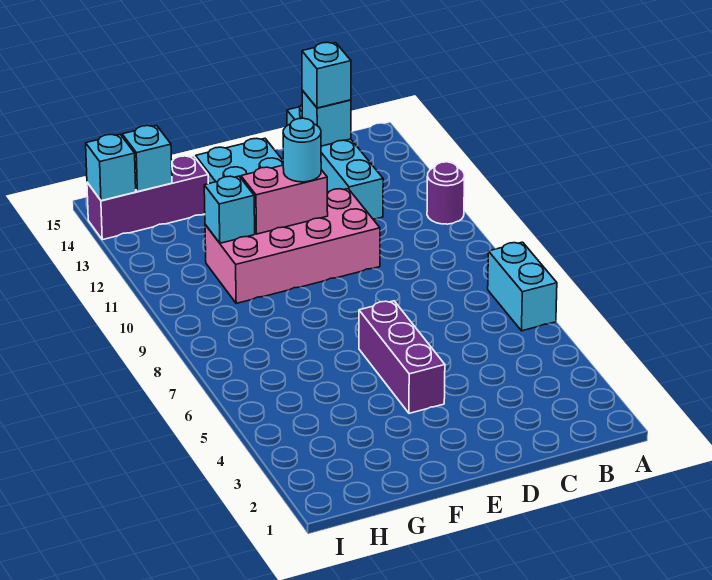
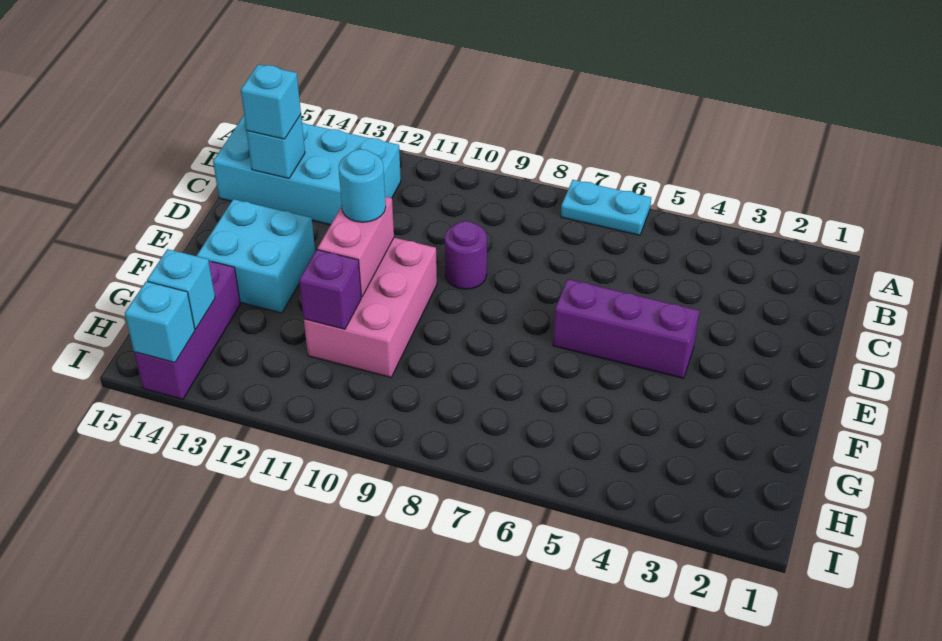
cyan brick A6:A7 level 1 -> cyan plate A6:A7 level 1
purple round brick A11 level 1 -> purple round brick D9 level 1
cyan brick C12:C15 level 1 -> cyan brick B12:C15 level 1
pink brick D10:G11 level 1 -> pink brick E10:G11 level 1
cyan brick G11 level 2 -> purple brick G11 level 2

